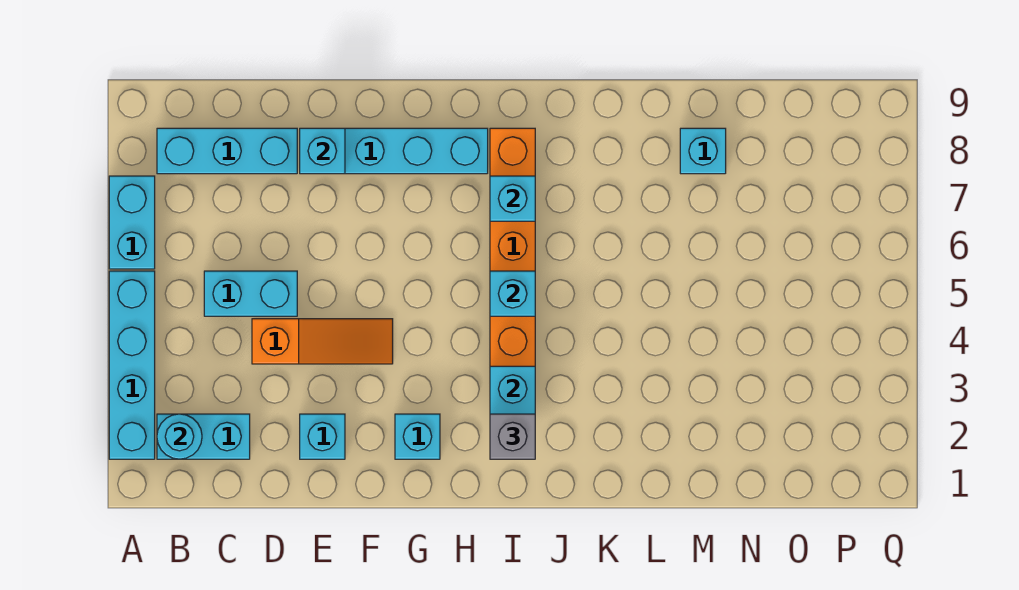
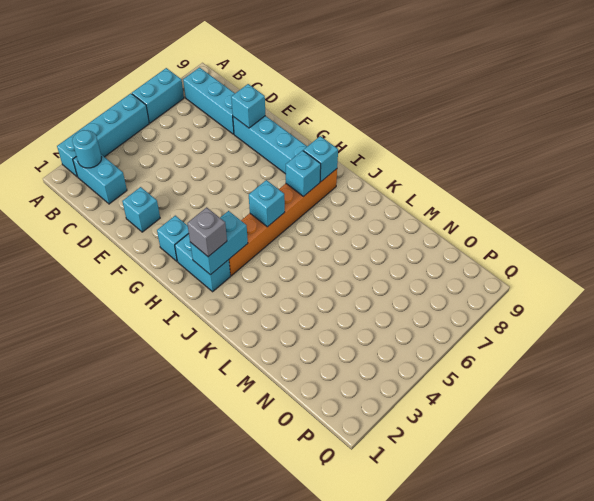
cyan brick C5:D5 level 1 -> cyan brick H2:I2 level 1
orange slope D4:F4 level 1 top D -> none
cyan brick M8 level 1 -> cyan brick I8 level 2

